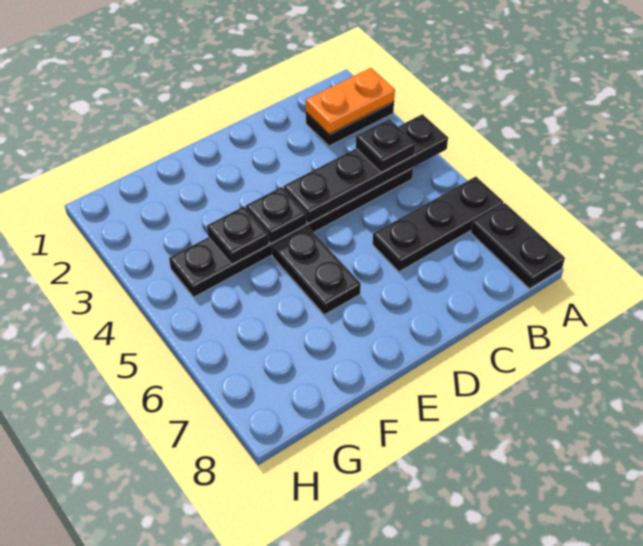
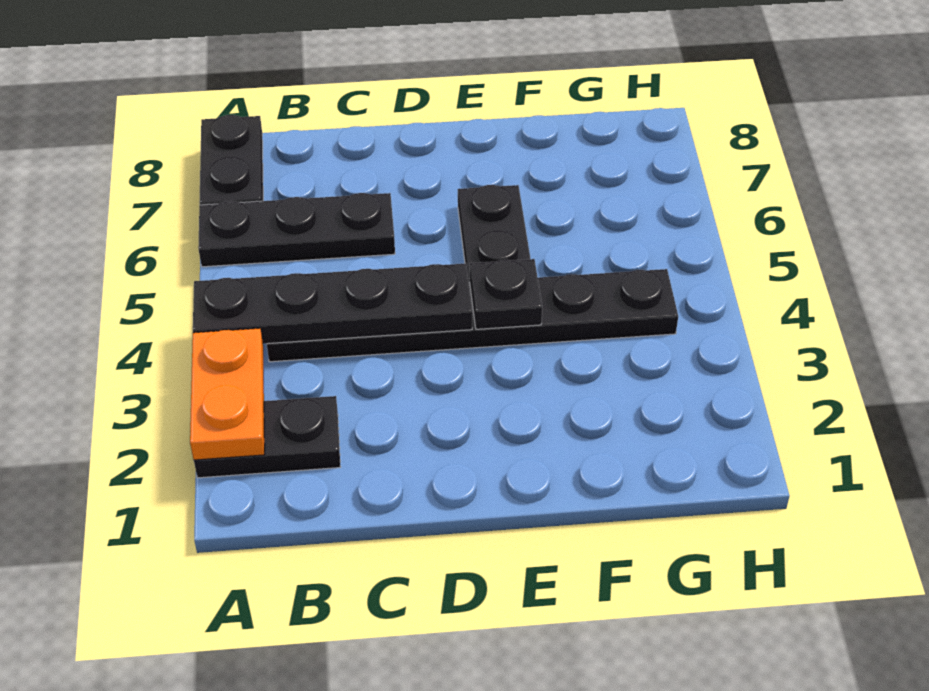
orange plate A2:B2 level 2 -> orange plate A2:A3 level 2
black plate B4 level 3 -> none
black plate F4 level 2 -> none

